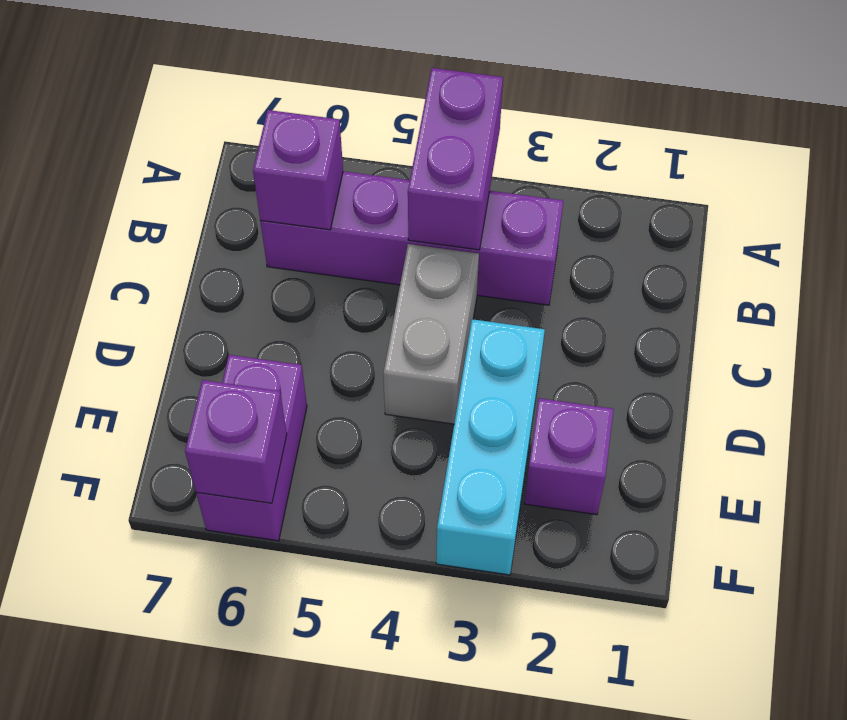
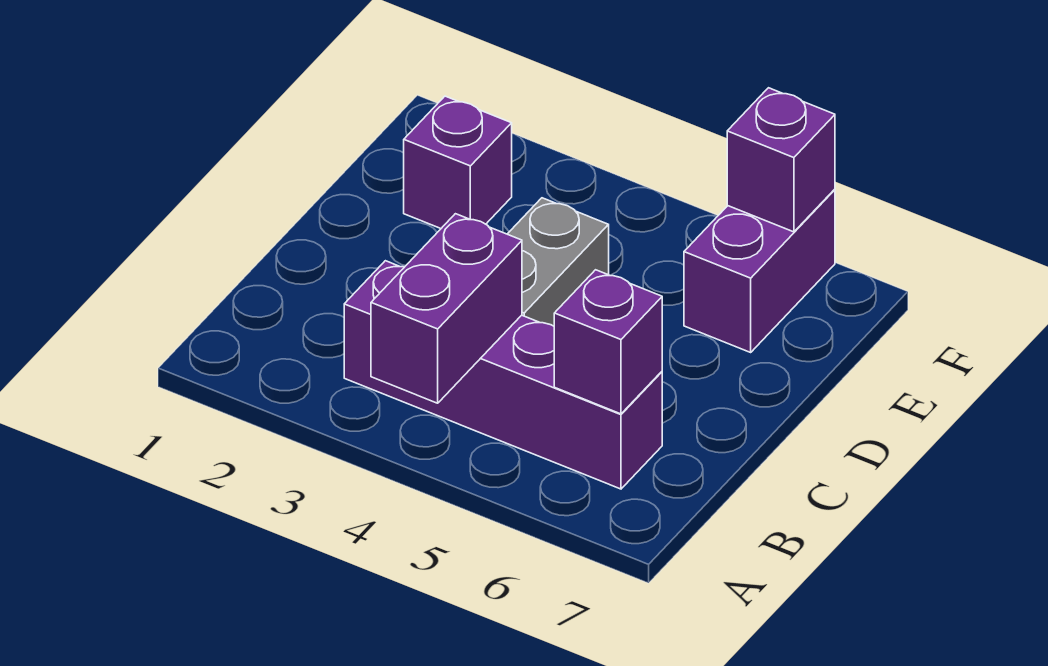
cyan brick D3:F3 level 1 -> none

